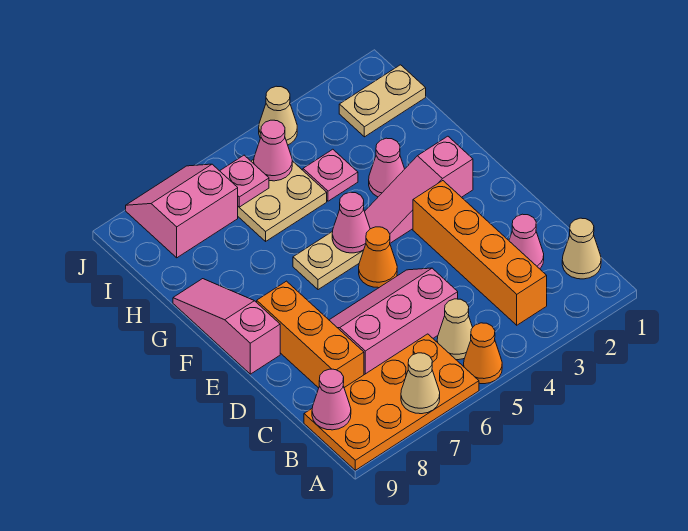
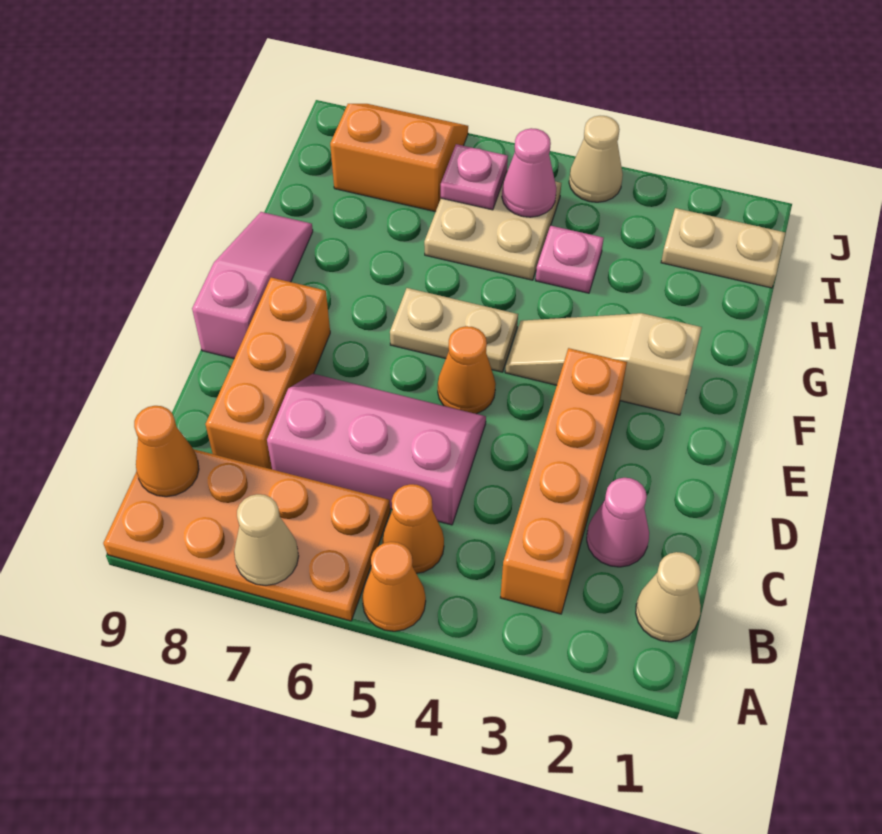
tan cone B5 level 1 -> orange cone B5 level 1
pink cone B9 level 2 -> orange cone B9 level 2
pink slope F2:F4 level 1 top 2 -> tan slope F2:F4 level 1 top 2
pink cone F5 level 2 -> none
pink cone G3 level 1 -> none
pink slope I7:J8 level 1 top I -> orange slope I7:J8 level 1 top I

